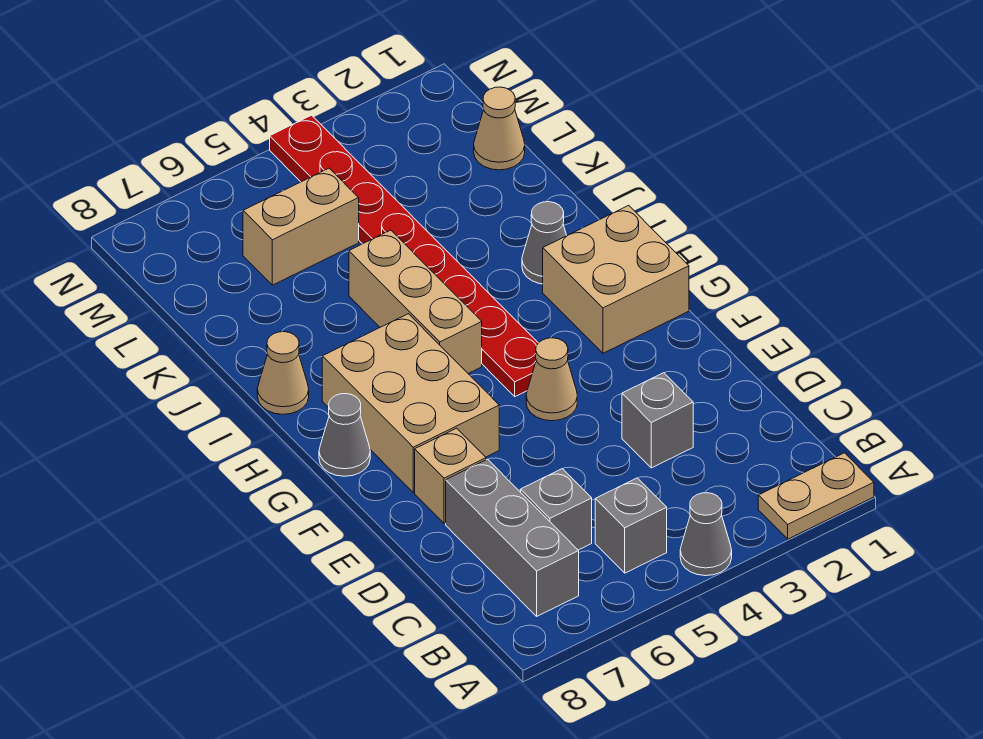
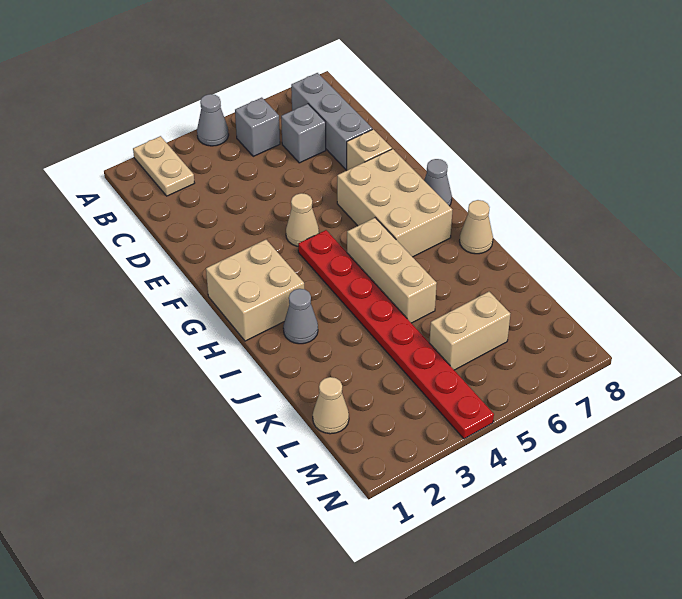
tan plate A1:A2 level 1 -> tan plate A2:B2 level 1
grey brick D3 level 1 -> none

